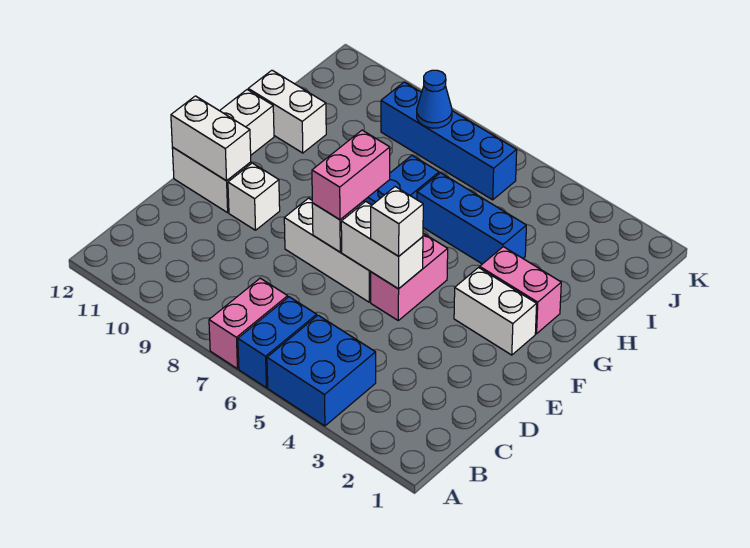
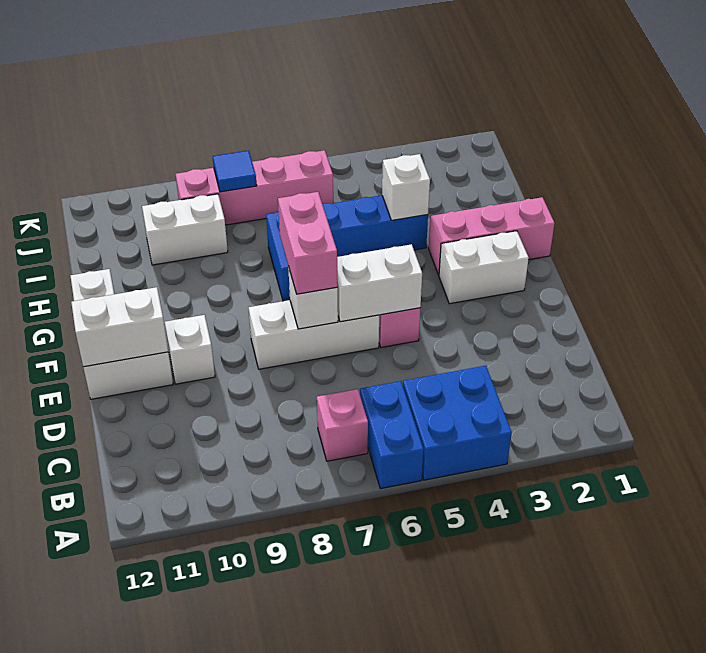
pink brick A7:B7 level 1 -> pink brick B7 level 1
white brick E5 level 3 -> white brick H4 level 2
pink brick G2:G3 level 1 -> pink brick G1:G3 level 1
white brick H11:H12 level 1 -> white brick I9:I10 level 1
blue brick J6:J9 level 1 -> pink brick J6:J9 level 1
blue cone J8 level 2 -> blue tile J8 level 2

